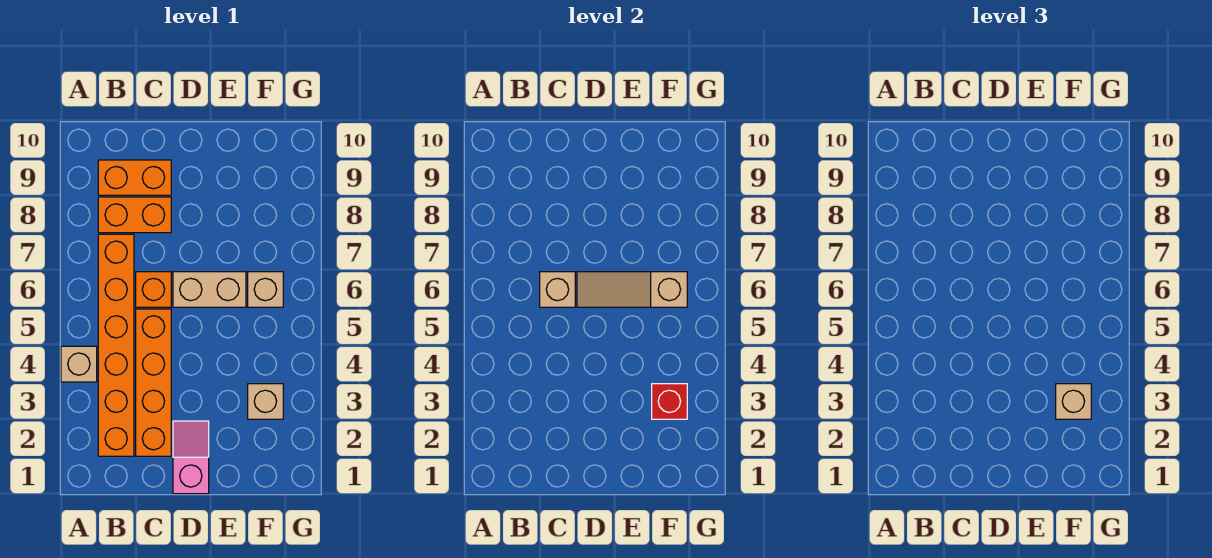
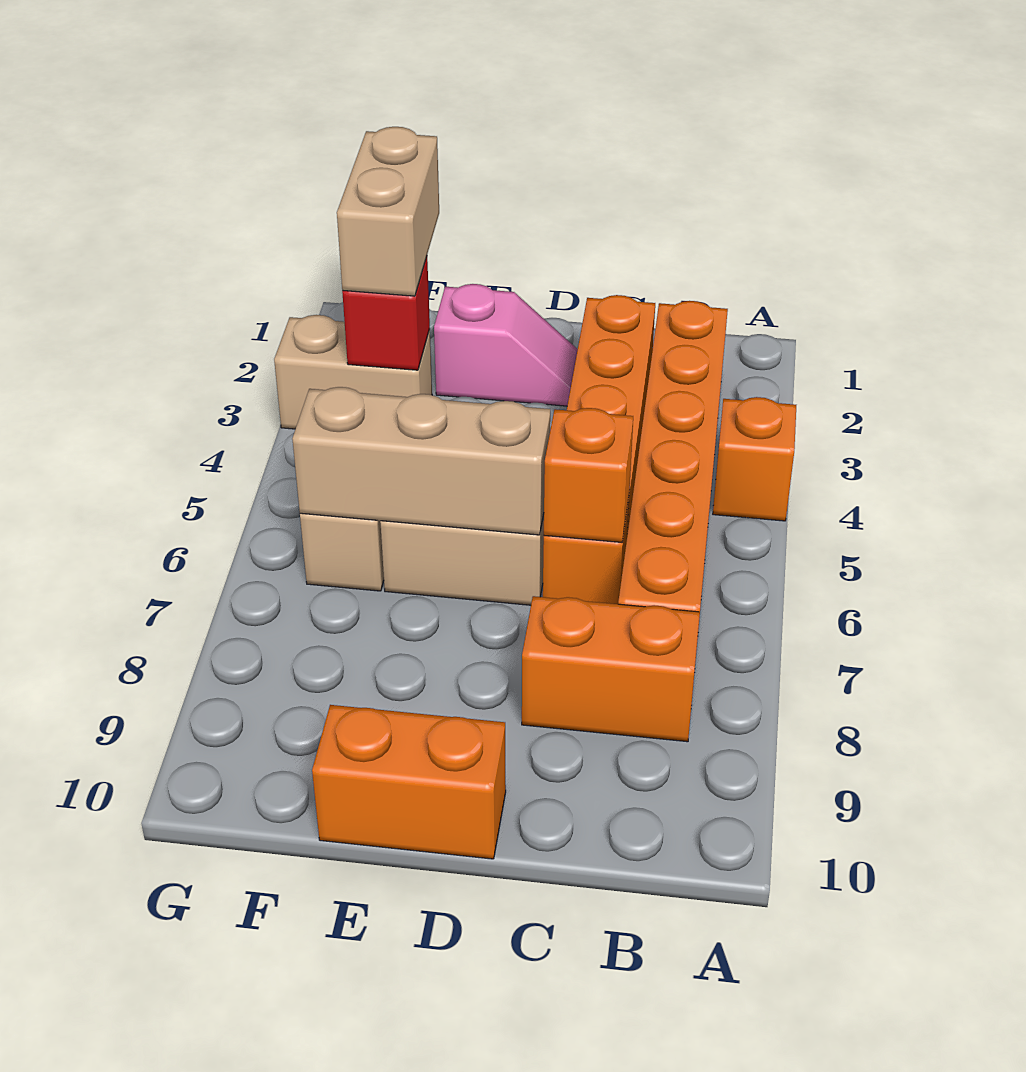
tan brick A4 level 1 -> orange brick A4 level 1
orange brick B9:C9 level 1 -> orange brick D10:E10 level 1
tan brick C6 level 2 -> orange brick C6 level 2
pink slope D1:D2 level 1 top 1 -> pink slope D2:E2 level 1 top E
tan slope D6:F6 level 2 top F -> tan brick D6:F6 level 2
tan brick F3 level 1 -> tan brick F3:G3 level 1
tan brick F3 level 3 -> tan brick F2:F3 level 3

